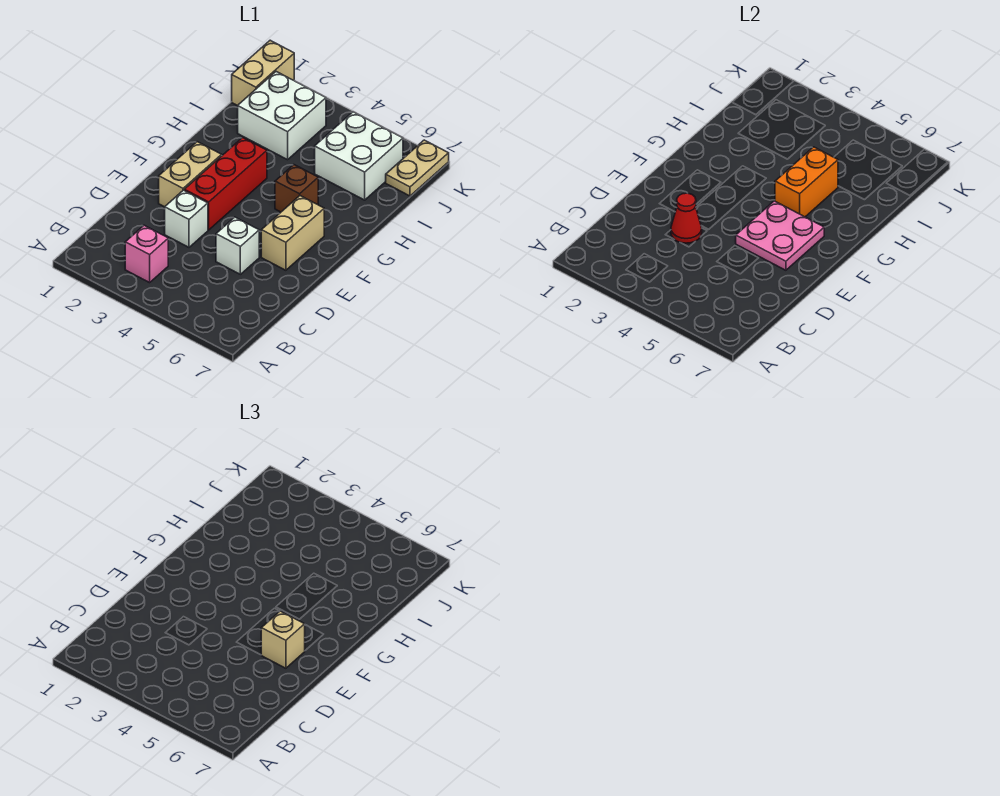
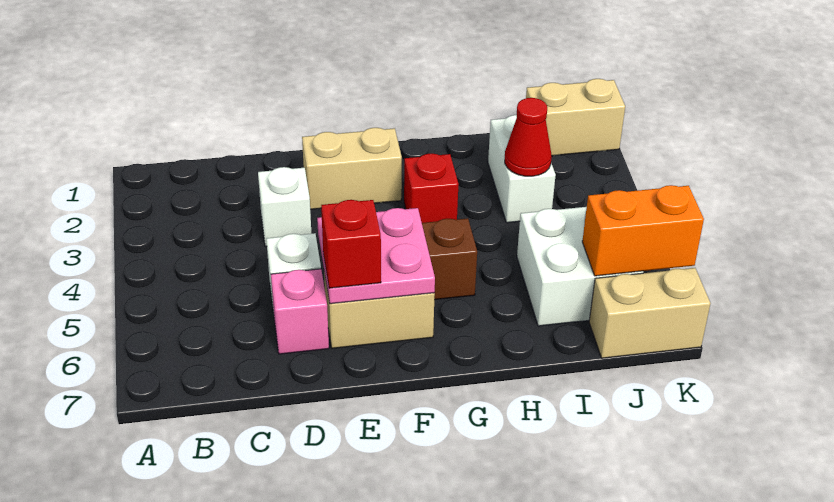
pink brick B3 level 1 -> pink brick D6 level 1
red cone D3 level 2 -> red cone I3 level 2
red brick E3:G3 level 1 -> red brick G3 level 1
tan brick E6 level 3 -> red brick E6 level 3
orange brick G5:H5 level 2 -> orange brick J6:K6 level 2
white brick I2:J3 level 1 -> white brick I2:I3 level 1
tan plate J7:K7 level 1 -> tan brick J7:K7 level 1

